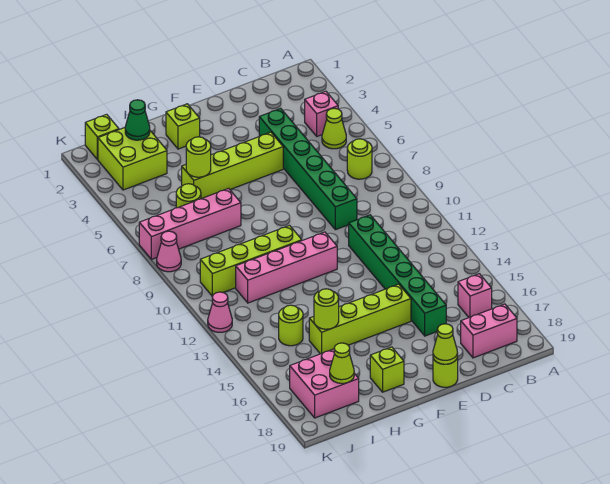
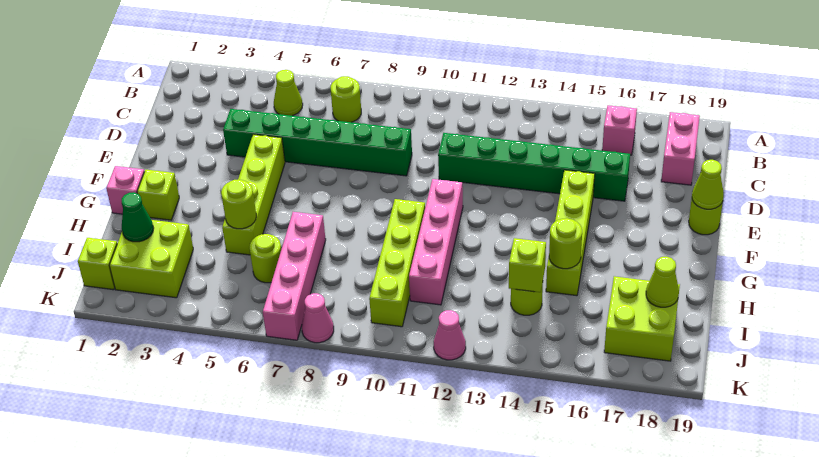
pink brick B4 level 1 -> pink brick G1 level 1
lime brick G18 level 1 -> lime brick I14 level 2
pink brick I17:J18 level 1 -> lime brick I17:J18 level 1

